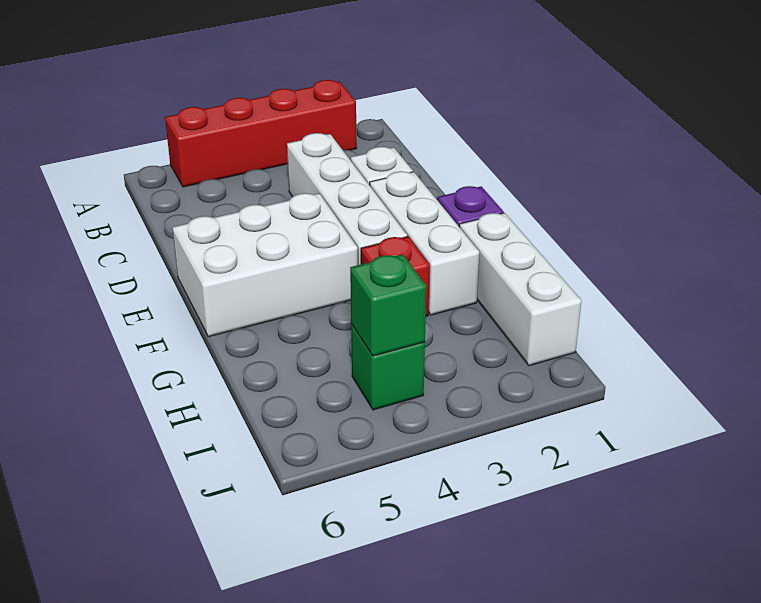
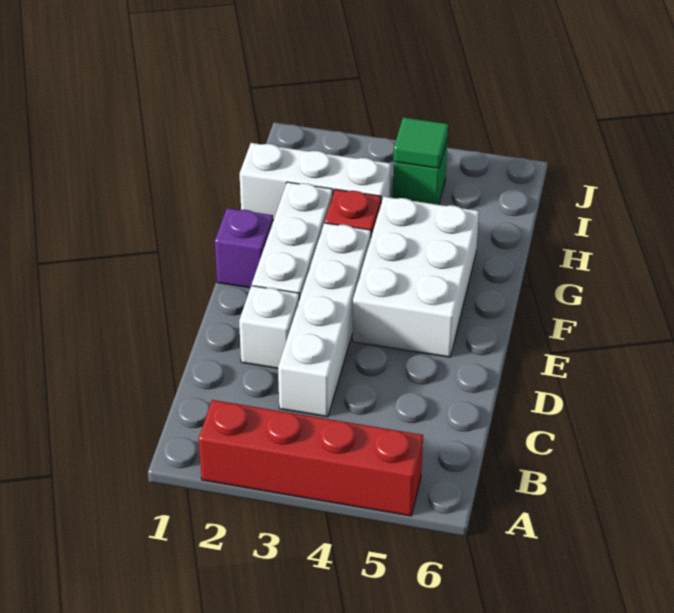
white brick E4:F6 level 1 -> white brick E4:G5 level 1
white brick G1:I1 level 1 -> white brick H1:H3 level 1
green brick I4 level 2 -> green tile I4 level 2

